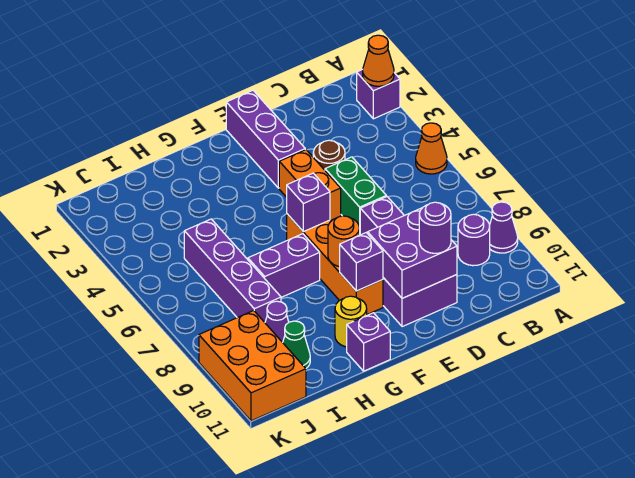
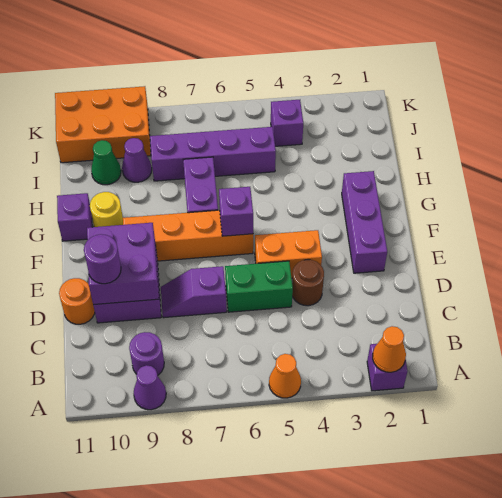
purple brick E1:E3 level 1 -> purple brick E2:G2 level 1
orange round brick F8 level 2 -> orange round brick D11 level 1
purple brick F9 level 2 -> purple brick J4 level 1

